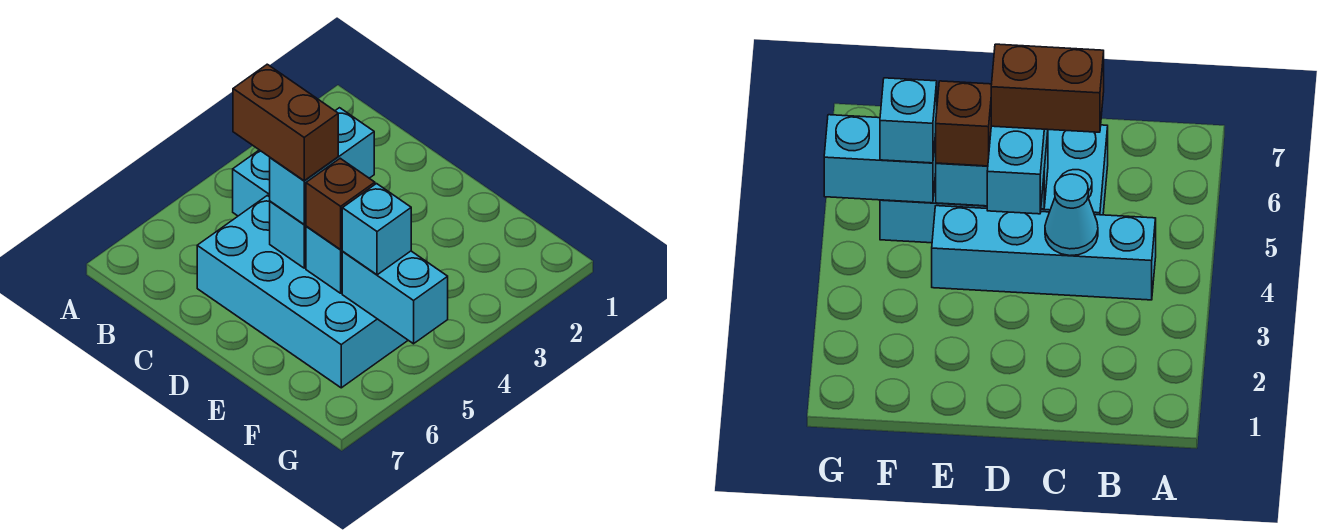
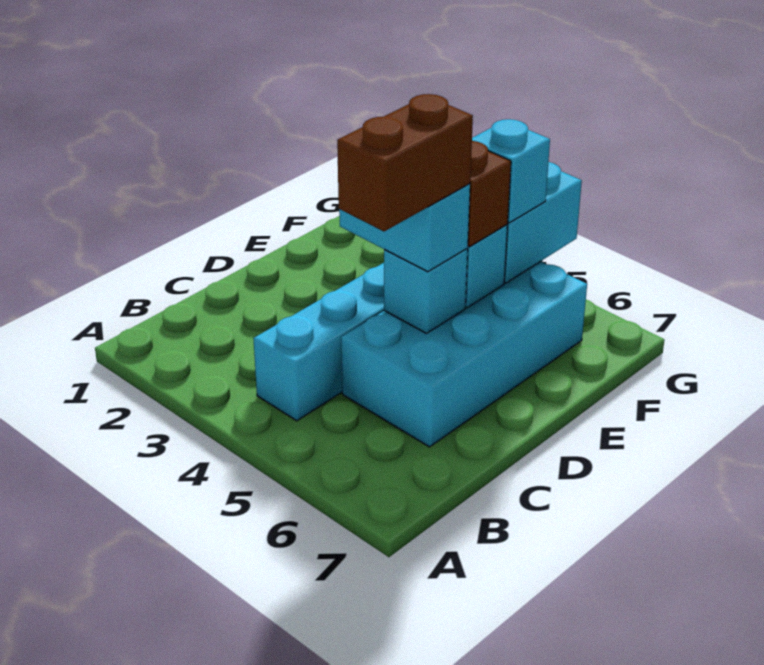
cyan cone C4 level 2 -> none

